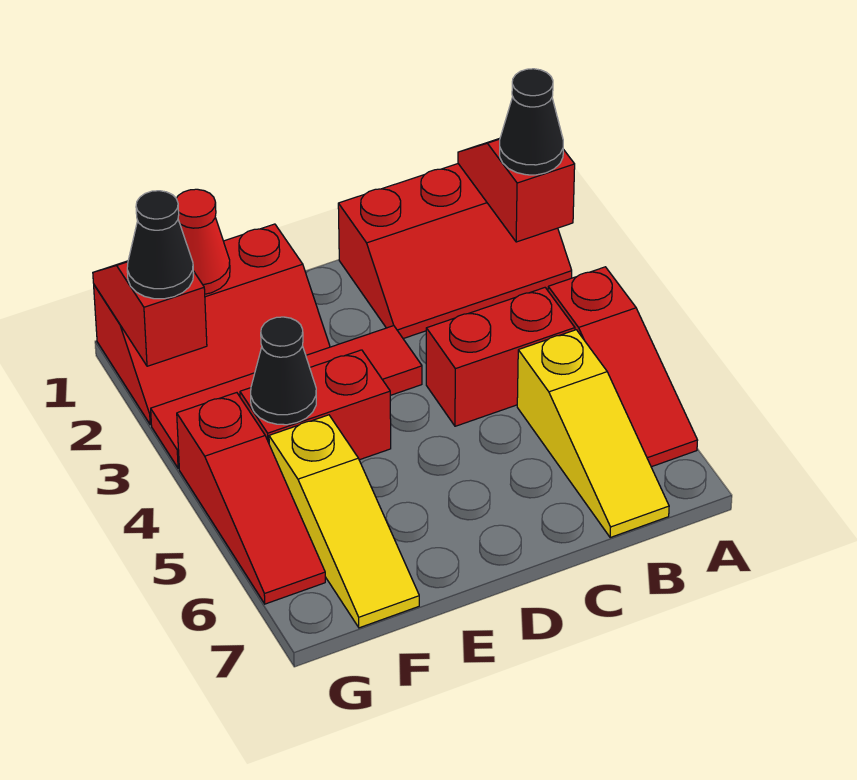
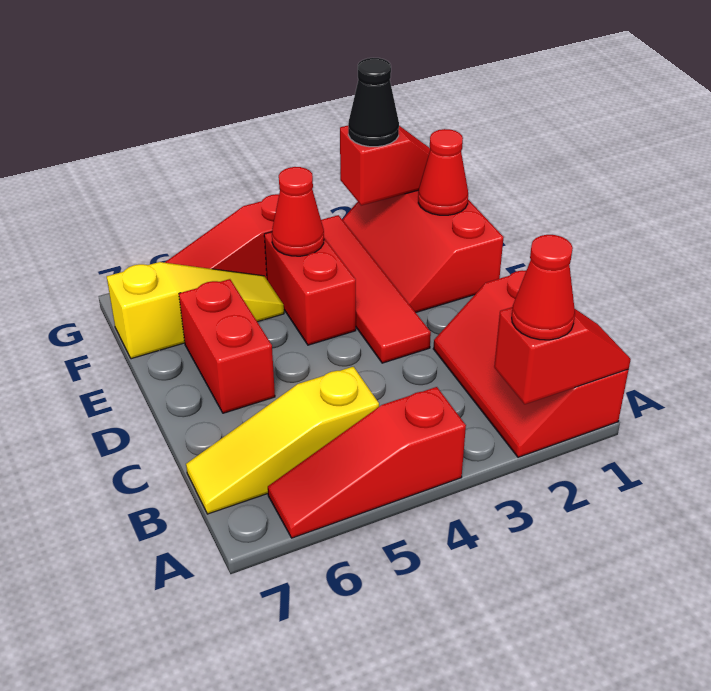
black cone A2 level 3 -> red cone A2 level 3
red brick B4:C4 level 1 -> red brick D6:E6 level 1
black cone F4 level 2 -> red cone F4 level 2
yellow slope F5:F7 level 1 top 5 -> yellow slope F5:F7 level 1 top 7

